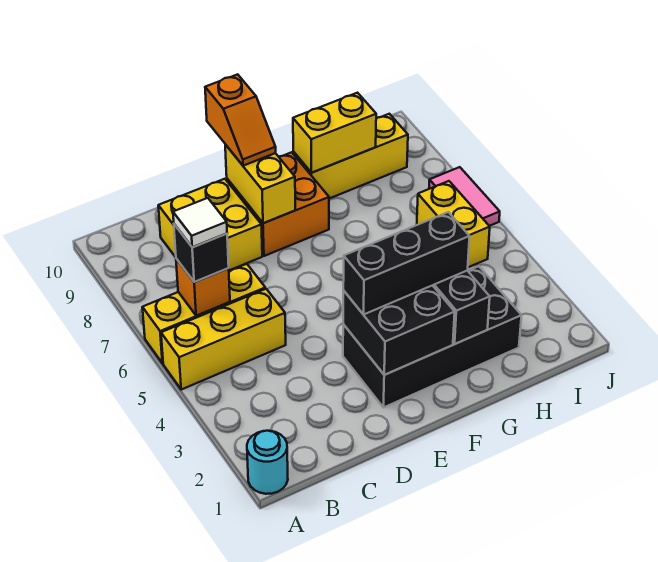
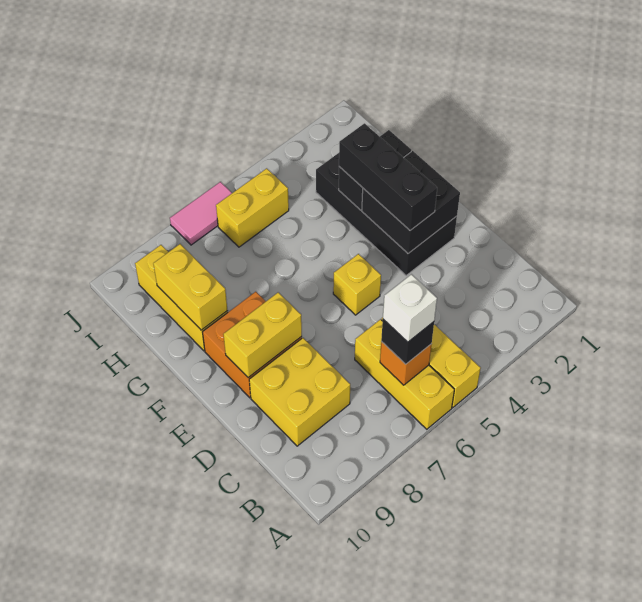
cyan round brick A1 level 1 -> none
white tile B6 level 4 -> white brick B6 level 4
none -> yellow brick E5 level 1
orange slope E9:E10 level 3 top 10 -> none

